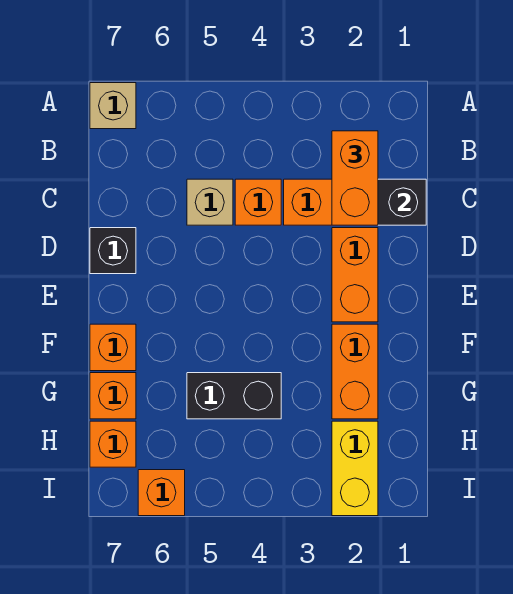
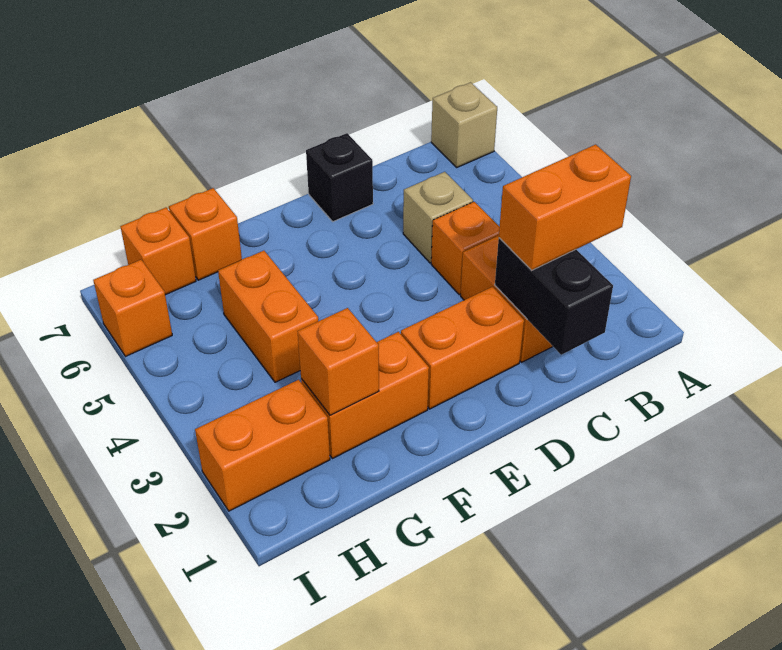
orange brick F7 level 1 -> orange brick G2 level 2
black brick G4:G5 level 1 -> orange brick G4:G5 level 1
yellow brick H2:I2 level 1 -> orange brick H2:I2 level 1

